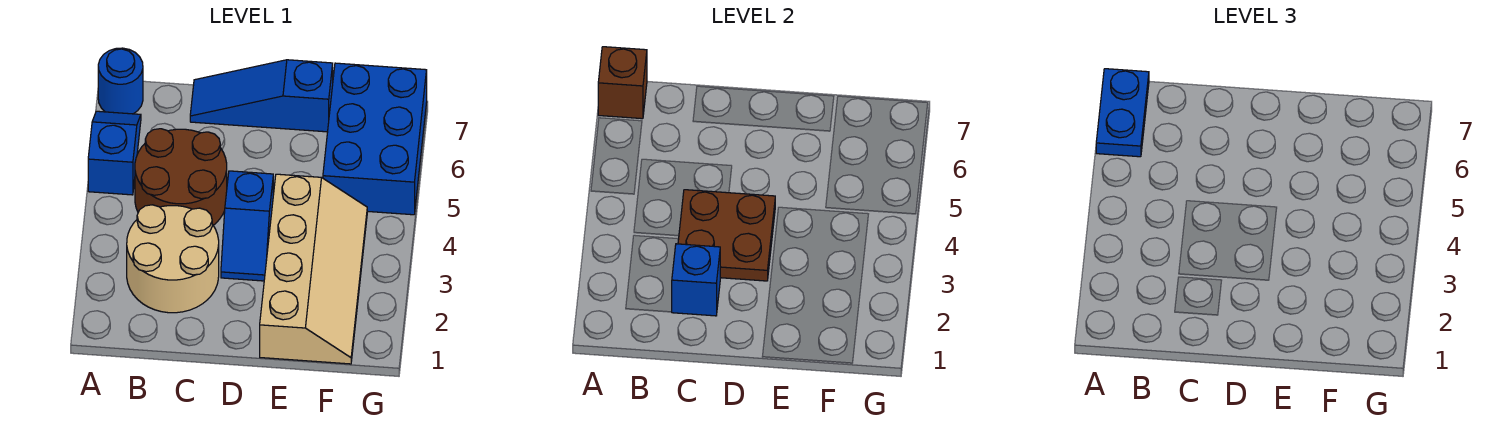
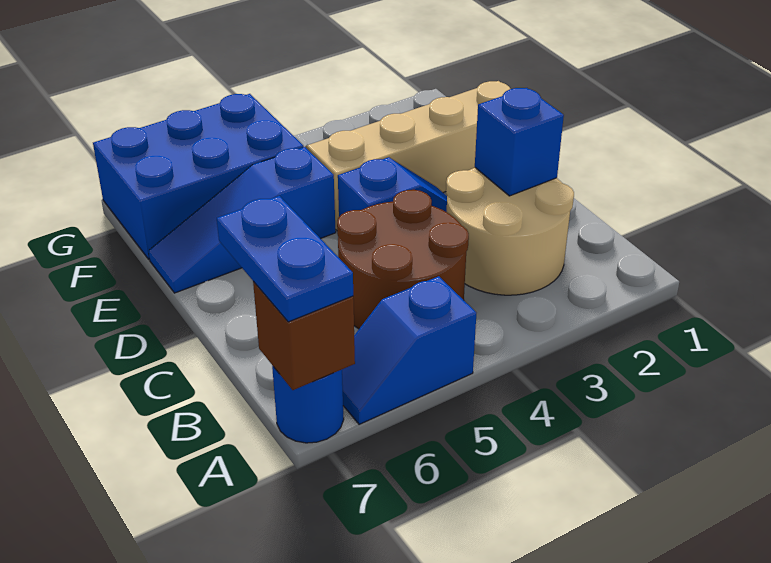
blue plate A6:A7 level 3 -> blue plate A7:B7 level 3
brown plate C3:D4 level 2 -> none
blue slope C7:E7 level 1 top E -> blue slope E5:E7 level 1 top 5

